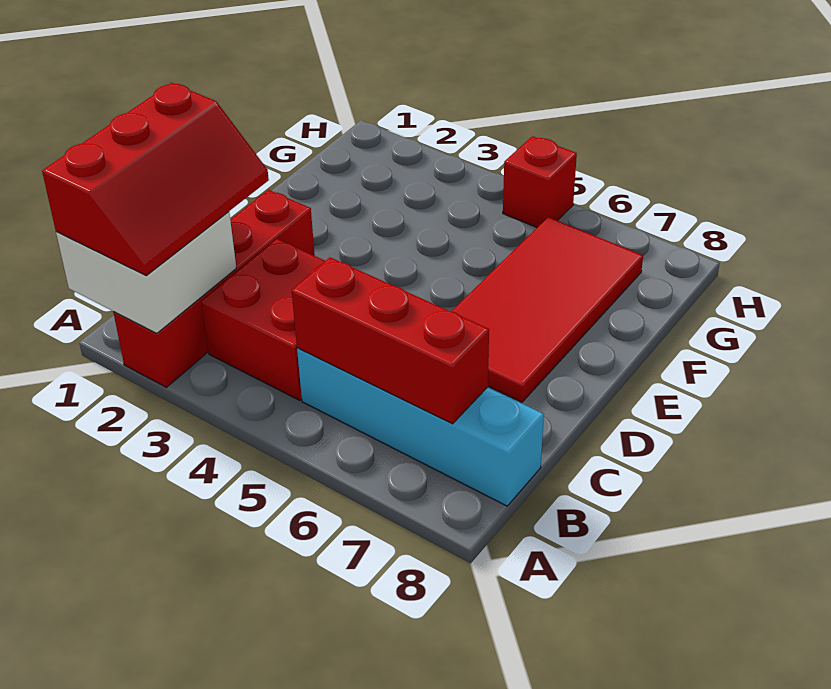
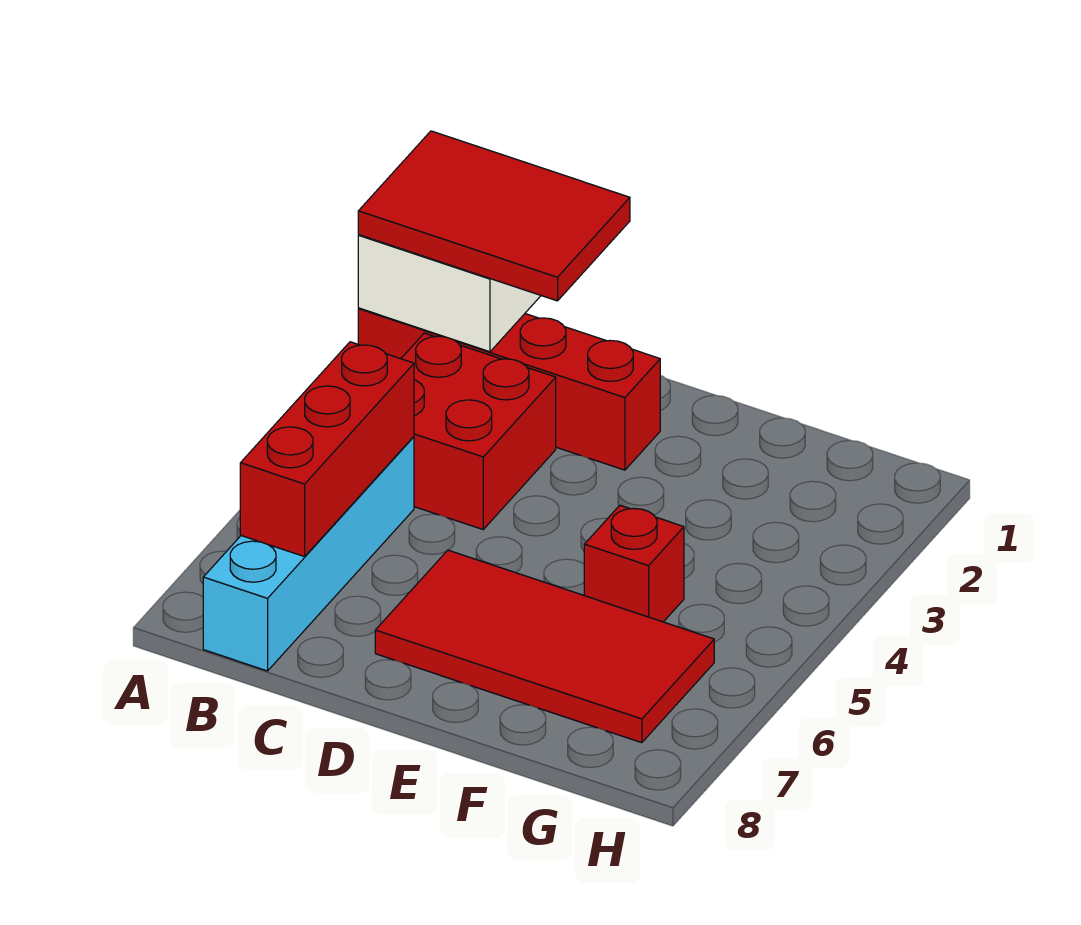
red slope A1:C2 level 3 top 1 -> red tile A1:C2 level 3
red brick H5 level 1 -> red brick F5 level 1

